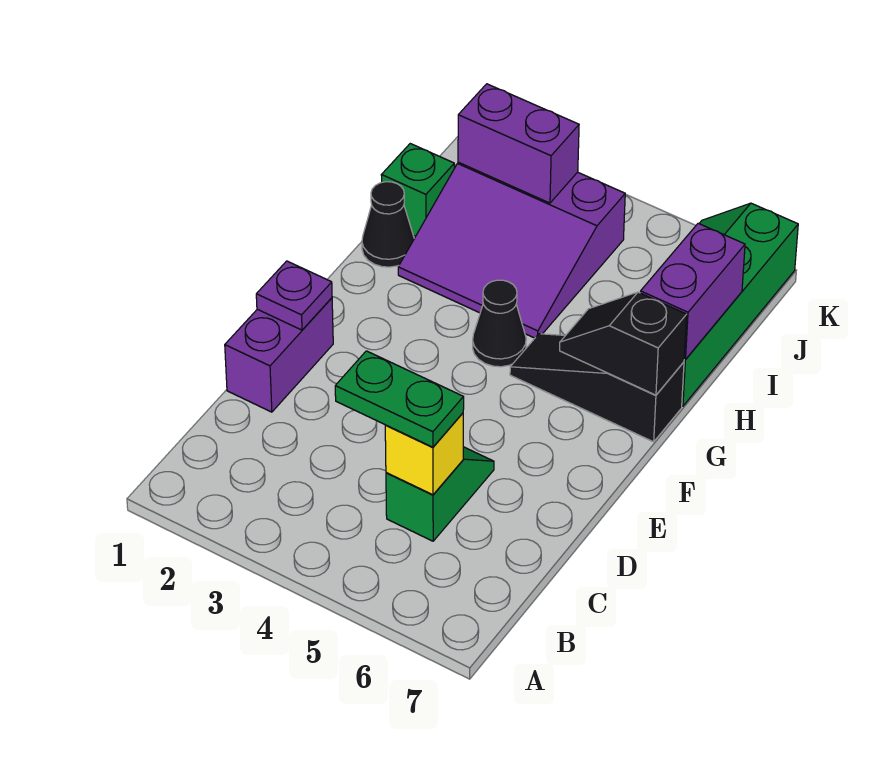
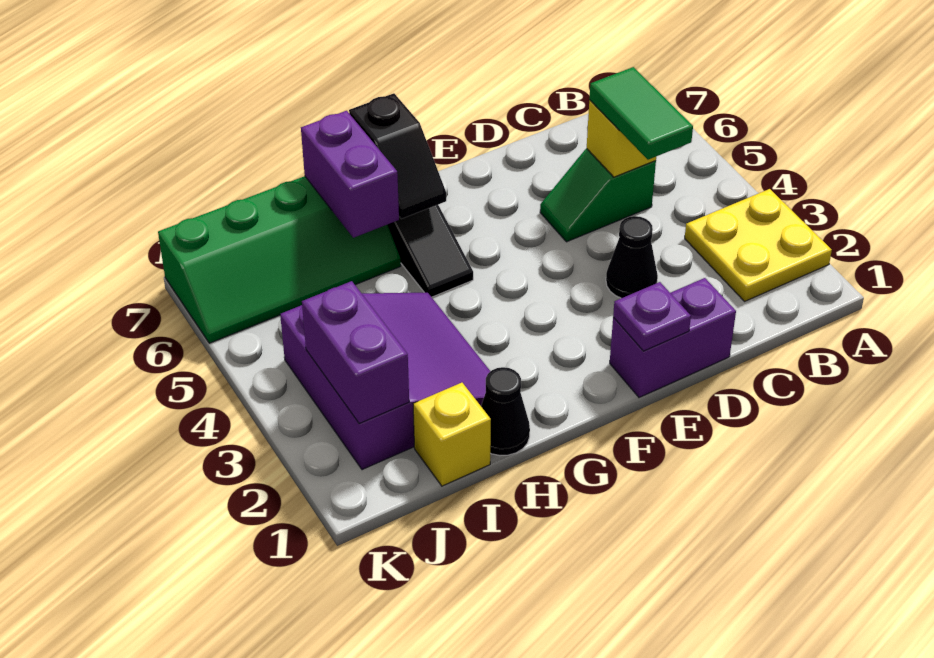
none -> yellow plate A2:B3 level 1
green plate C4:C5 level 3 -> green tile C4:C5 level 3
black cone G4 level 1 -> black cone D3 level 1
purple brick H7:I7 level 2 -> purple brick H6:H7 level 2
green brick I1 level 1 -> yellow brick I1 level 1

